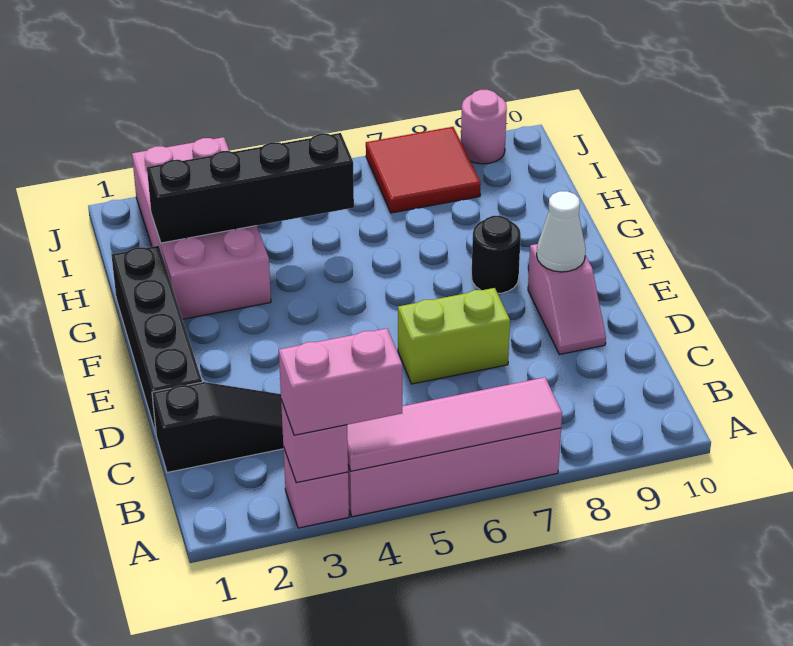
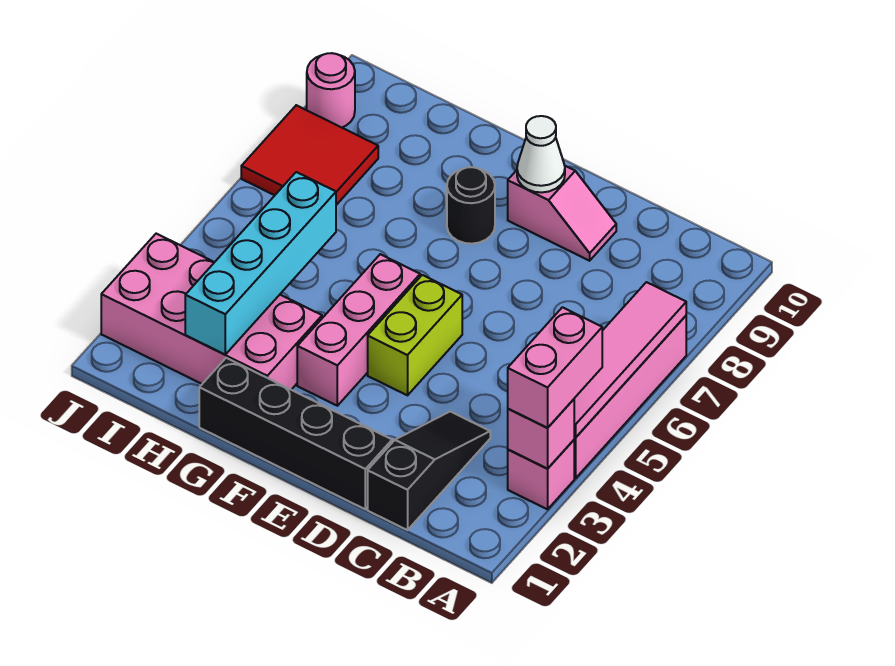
lime brick D6:D7 level 1 -> lime brick E4:E5 level 1
none -> pink brick F3:F5 level 1
black brick H2:H5 level 2 -> cyan brick H2:H5 level 2

